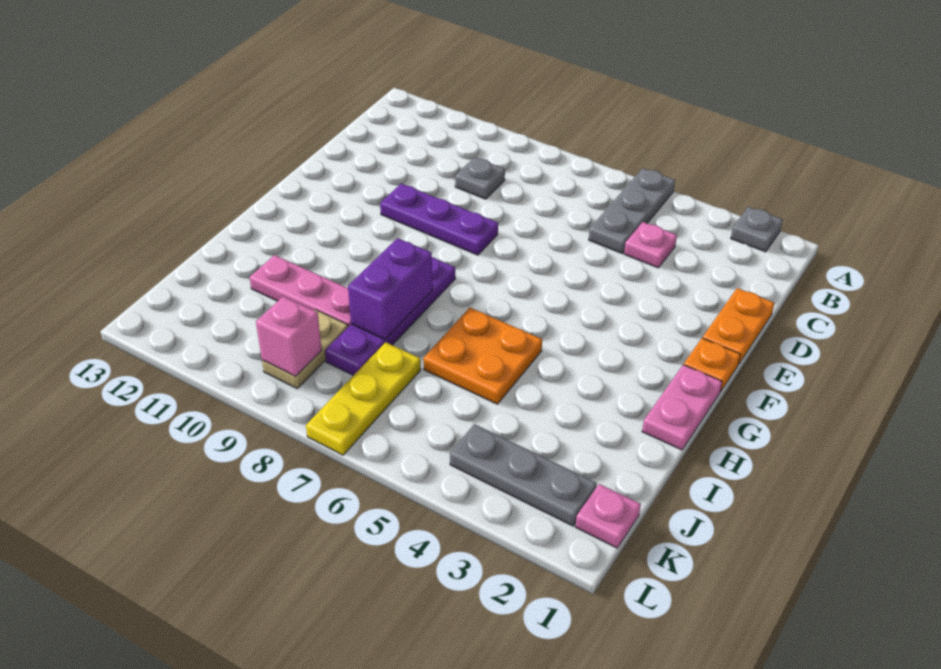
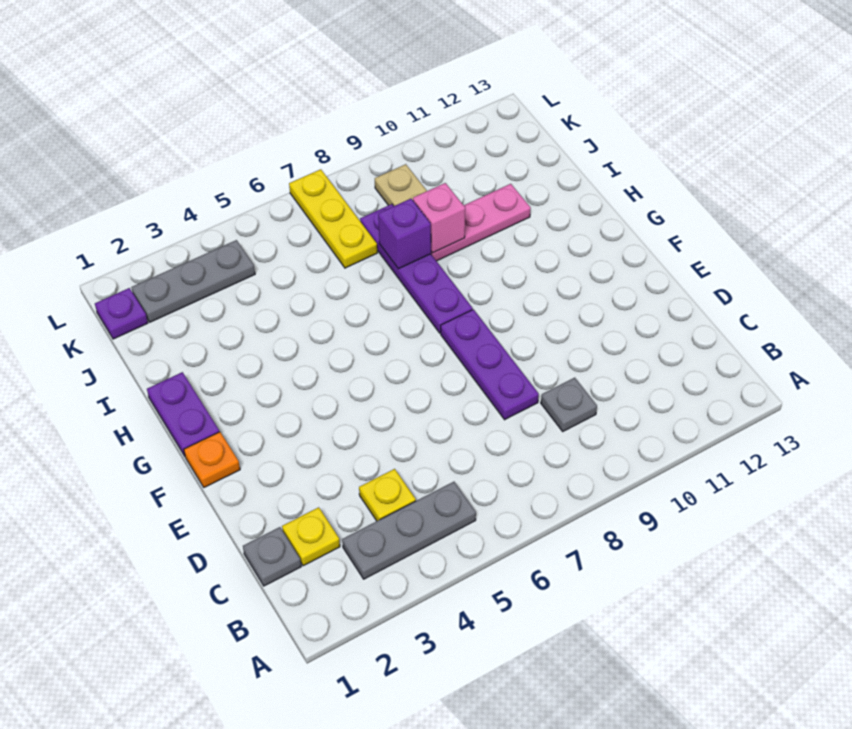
grey plate A2 level 1 -> grey plate C1 level 1
grey plate A5:C5 level 1 -> grey plate B3:B5 level 1
none -> yellow plate C2 level 1
pink plate C4 level 1 -> yellow plate C4 level 1
orange plate D1:E1 level 1 -> none
purple plate E8:E10 level 1 -> purple plate D8:F8 level 1
pink plate G1:H1 level 1 -> purple plate G1:H1 level 1
orange plate H5:I6 level 1 -> none
purple brick H8:I8 level 2 -> purple brick I8 level 2
pink plate K1 level 1 -> purple plate K1 level 1
pink brick K9 level 2 -> pink brick I9 level 2

